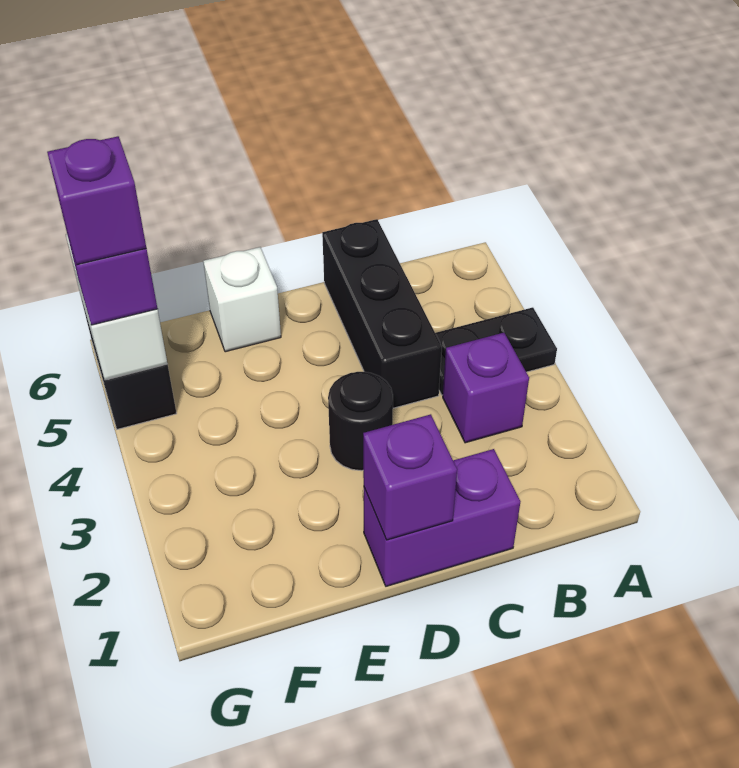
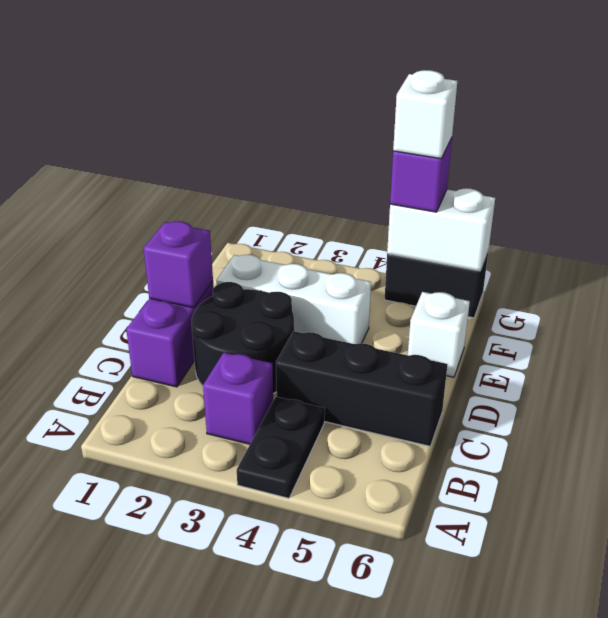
black round brick D3 level 1 -> black round brick C2:D3 level 1
none -> white brick E2:E4 level 1
purple brick G5 level 4 -> white brick G5 level 4

